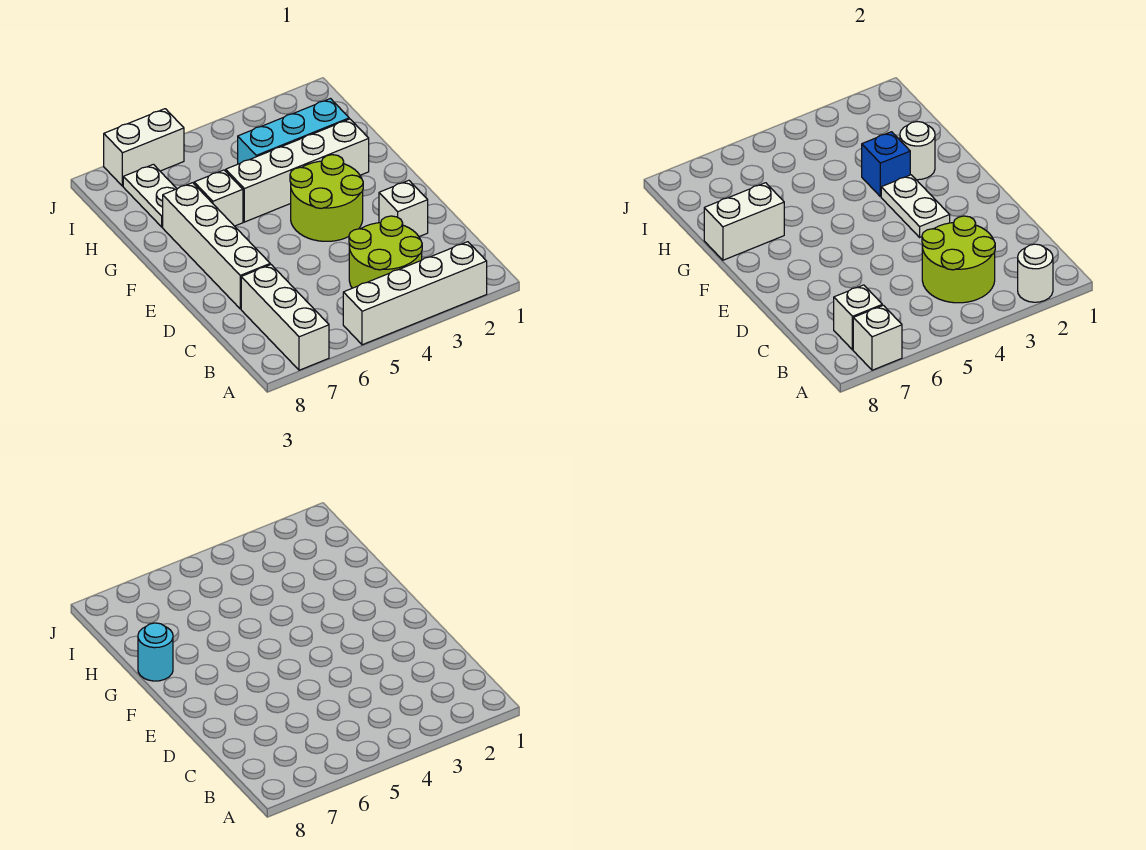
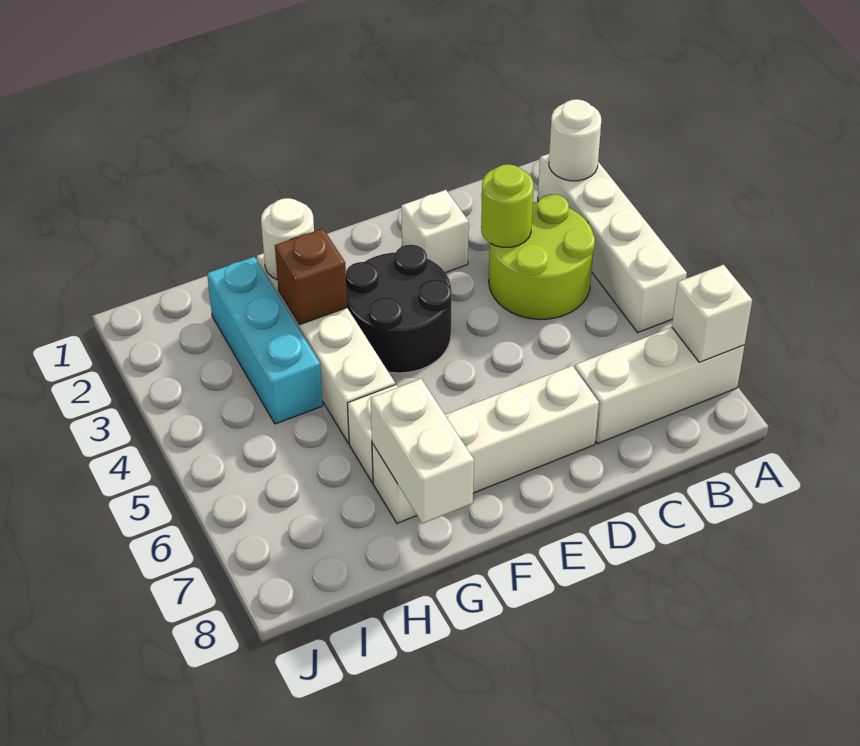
lime round brick B3:C4 level 2 -> lime round brick C3 level 2
white brick B7 level 2 -> none
lime round brick E3:F4 level 1 -> black round brick E3:F4 level 1
white plate E3:F3 level 2 -> none
blue brick G3 level 2 -> brown brick G3 level 2
cyan round brick G8 level 3 -> none
white plate H7:I7 level 1 -> none
white brick J6:J7 level 1 -> none

